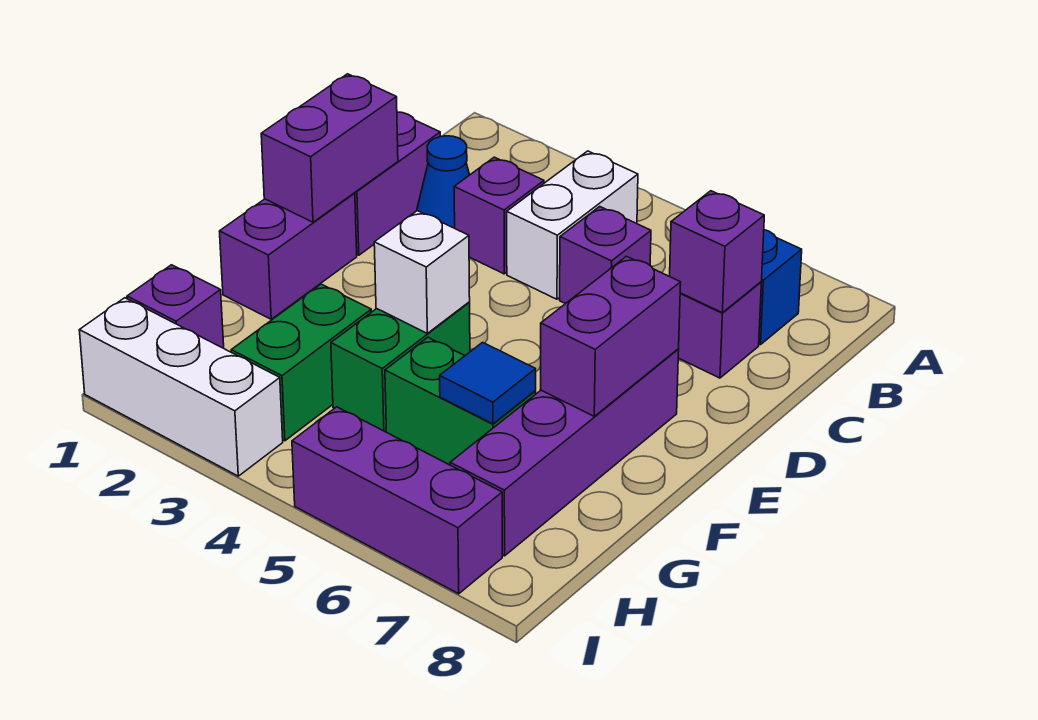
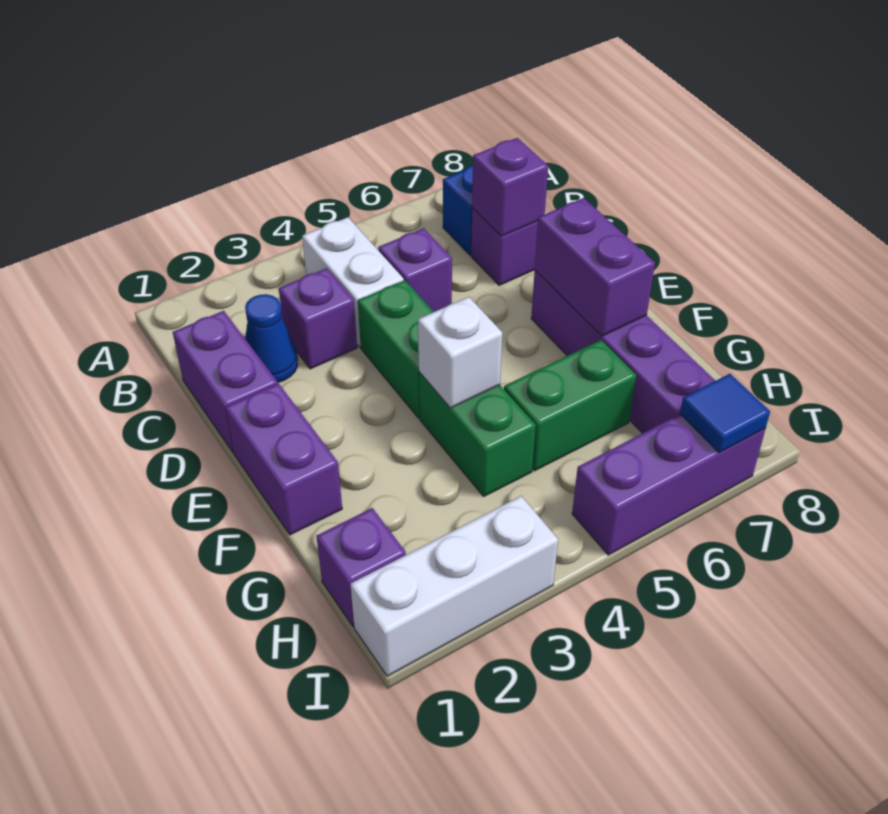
purple brick D1:E1 level 2 -> none
green brick G3:H3 level 1 -> green brick D4:E4 level 1
blue tile G6 level 2 -> blue tile I7 level 2

